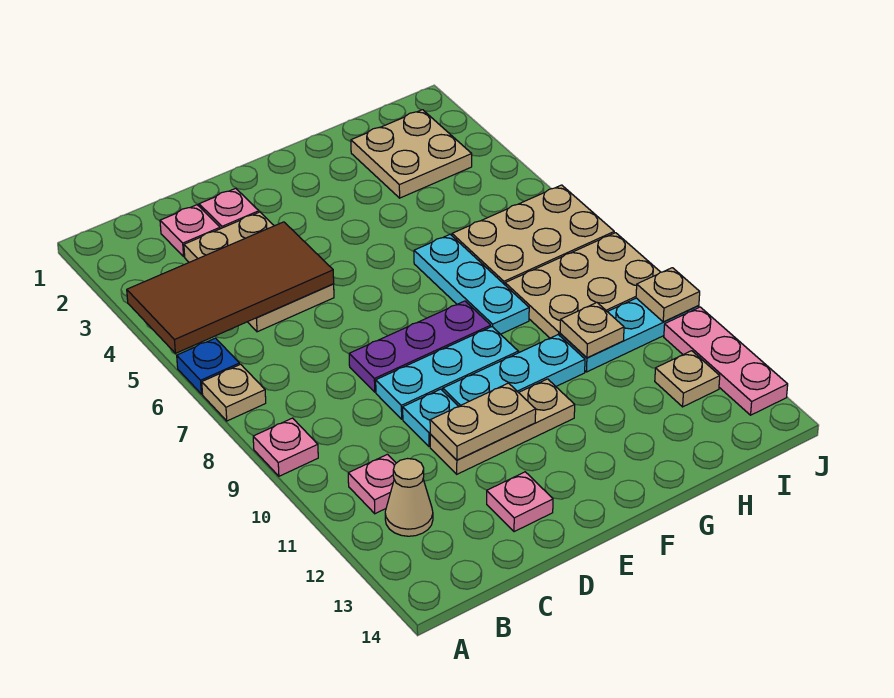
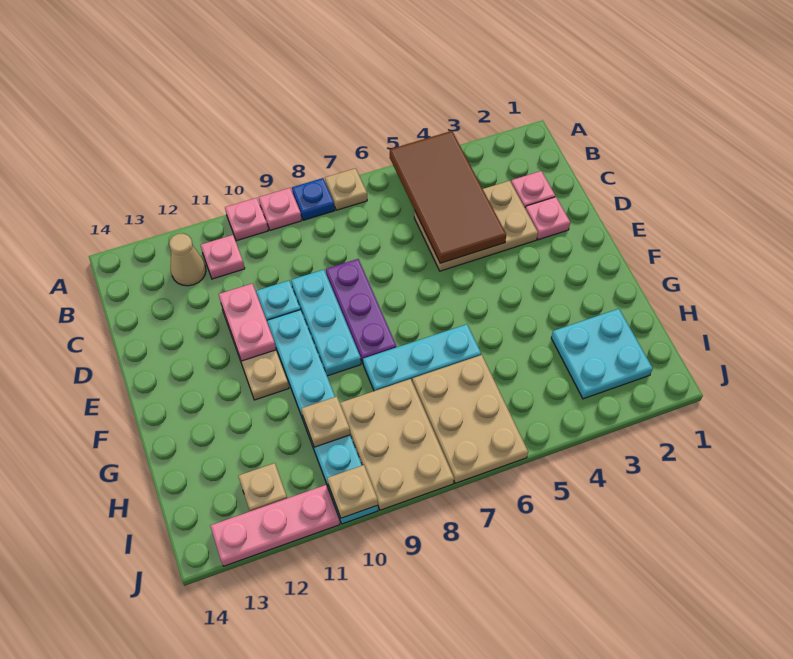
blue plate A6 level 1 -> blue plate A8 level 1
tan plate D11:E11 level 2 -> pink plate D11:E11 level 2
pink plate D13 level 1 -> pink plate A10 level 1
tan plate H2:I3 level 1 -> cyan plate H2:I3 level 1

